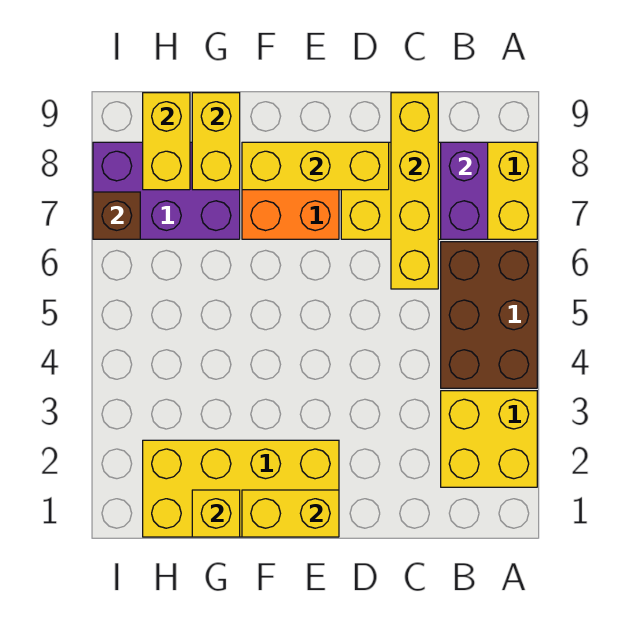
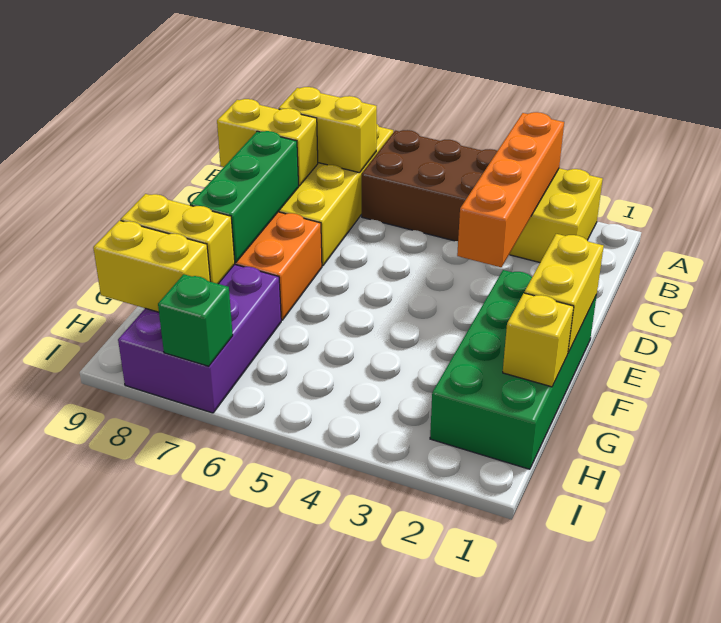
none -> orange brick A3:D3 level 2
purple brick B7:B8 level 2 -> yellow brick B7:B8 level 2
yellow brick C6:C9 level 2 -> yellow brick C8:C9 level 2
yellow brick D8:F8 level 2 -> green brick D8:F8 level 2
yellow brick E1:H2 level 1 -> green brick E1:H2 level 1
brown brick I7 level 2 -> green brick I7 level 2

